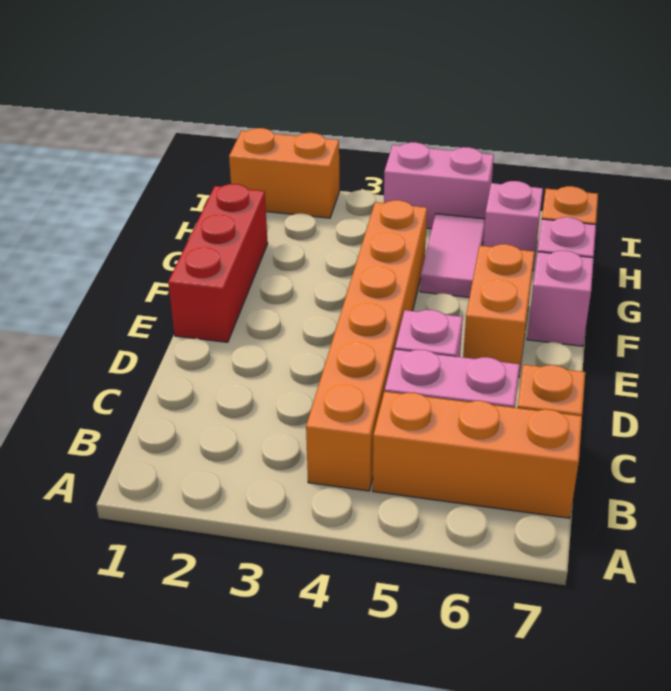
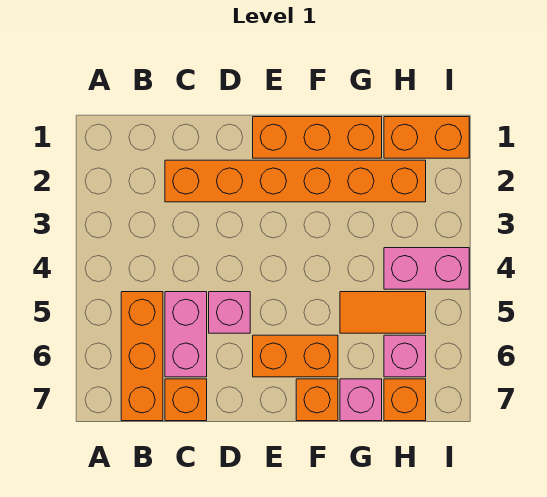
orange brick B4:G4 level 1 -> orange brick C2:H2 level 1
red brick E1:G1 level 1 -> orange brick E1:G1 level 1
pink brick F7 level 1 -> orange brick F7 level 1
pink tile G5:H5 level 1 -> orange tile G5:H5 level 1
orange brick I1:I2 level 1 -> orange brick H1:I1 level 1
pink brick I4:I5 level 1 -> pink brick H4:I4 level 1

